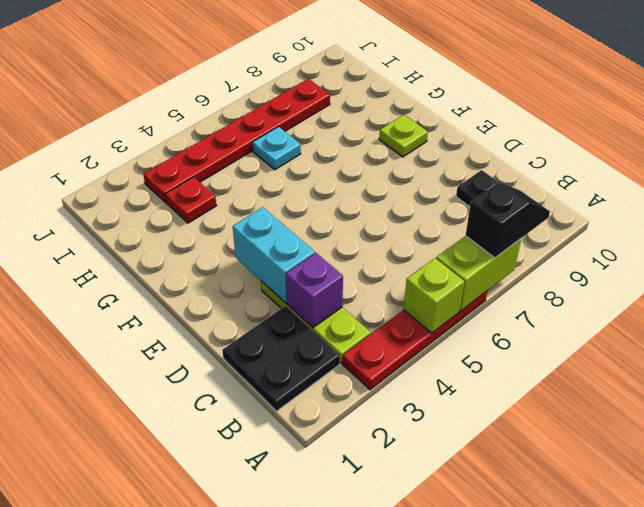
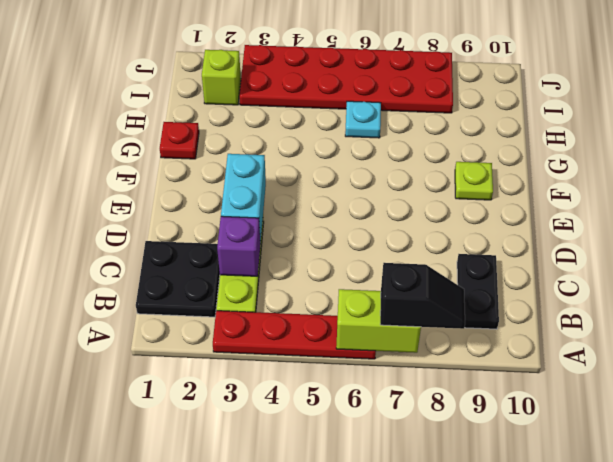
lime brick A5 level 2 -> lime brick I2 level 1
red plate H3 level 1 -> red plate G1 level 1
red plate I3:I8 level 1 -> red plate I3:J8 level 1

